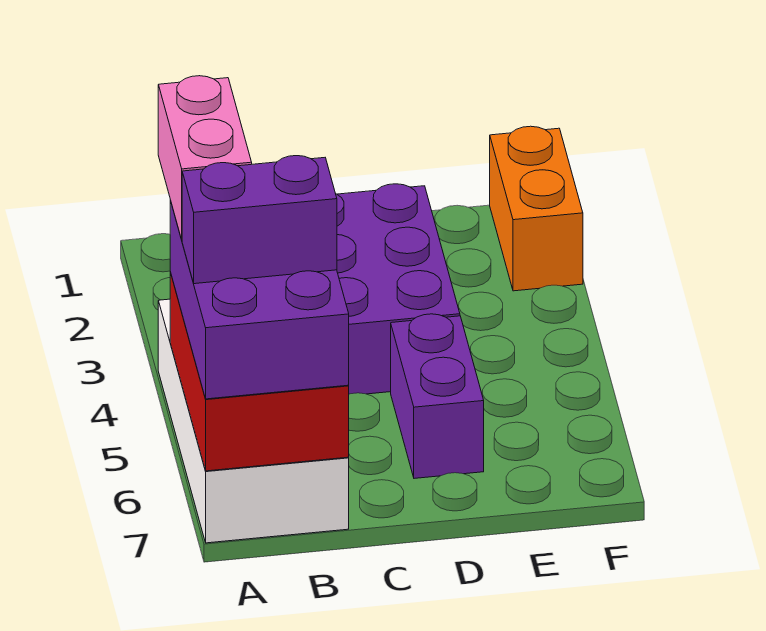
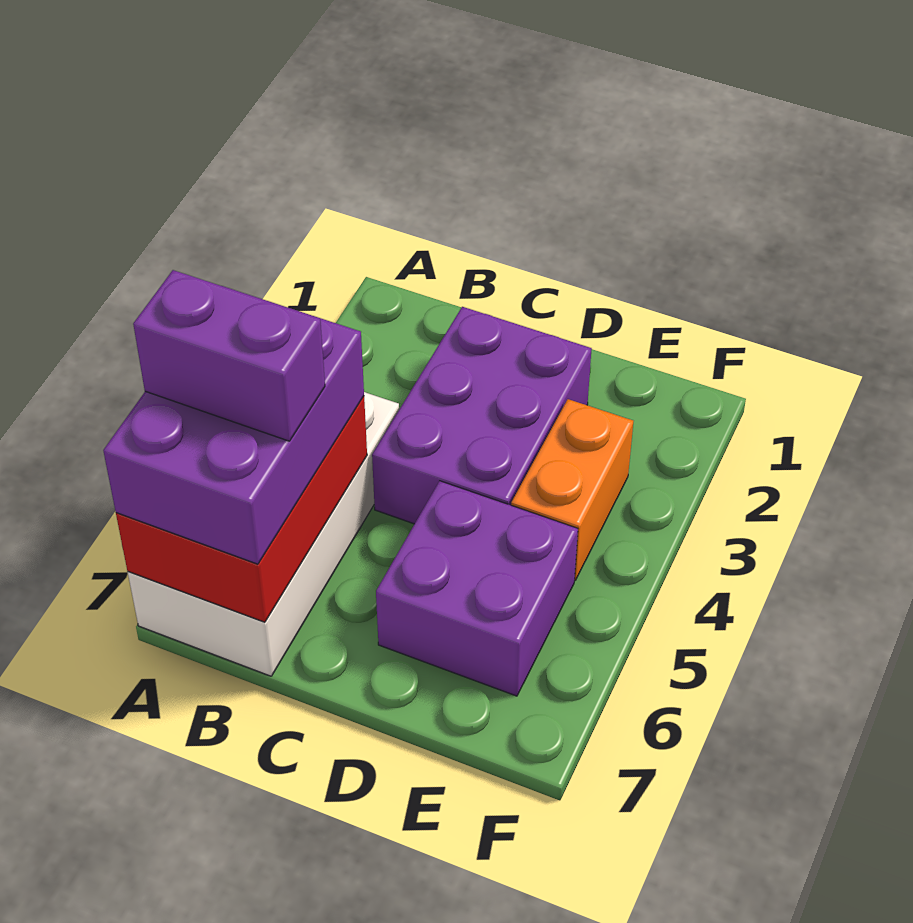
pink brick A4:A5 level 4 -> none
purple brick D5:D6 level 1 -> purple brick D5:E6 level 1
orange brick F1:F2 level 1 -> orange brick E3:E4 level 1

